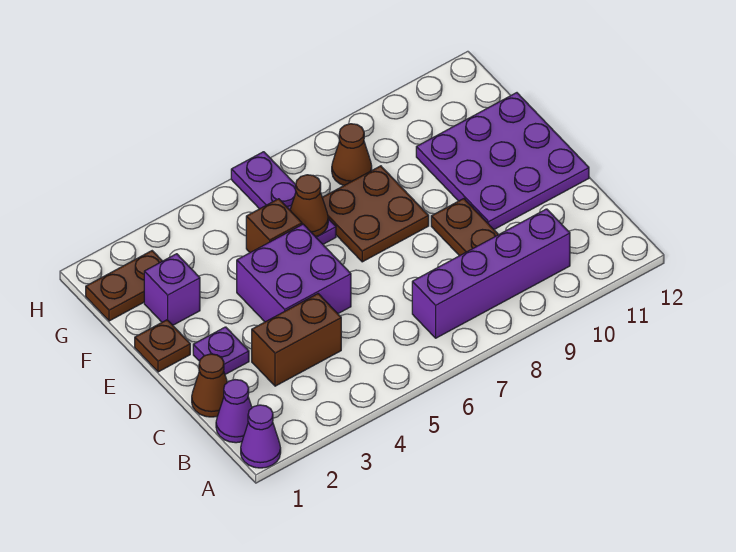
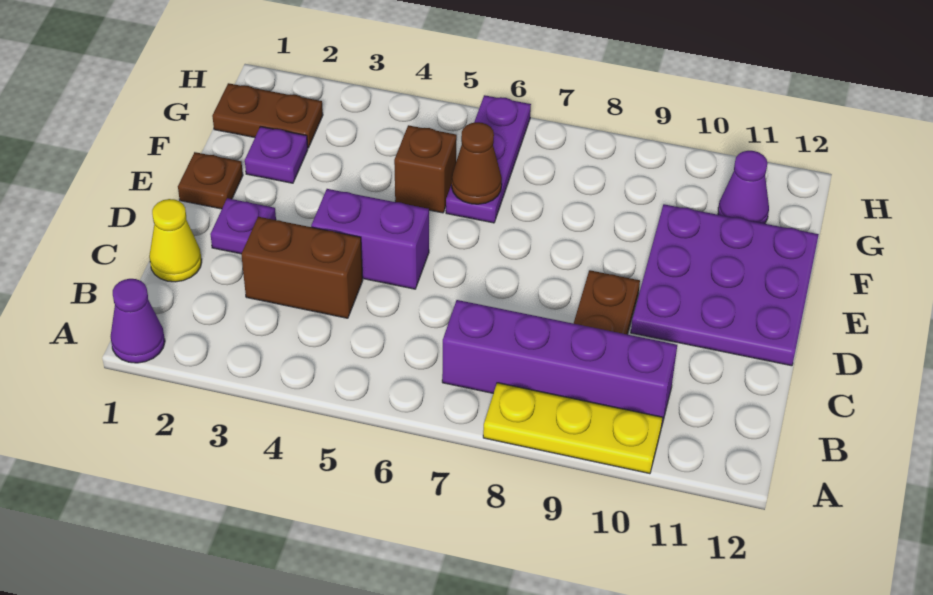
none -> yellow plate A8:A10 level 1
purple cone B1 level 1 -> purple cone G11 level 1
brown cone C1 level 1 -> yellow cone C1 level 1
purple brick D4:E5 level 1 -> purple brick D4:D5 level 1
brown plate E7:F8 level 1 -> none
purple brick F2 level 1 -> purple plate F2 level 1
brown cone G8 level 1 -> none

